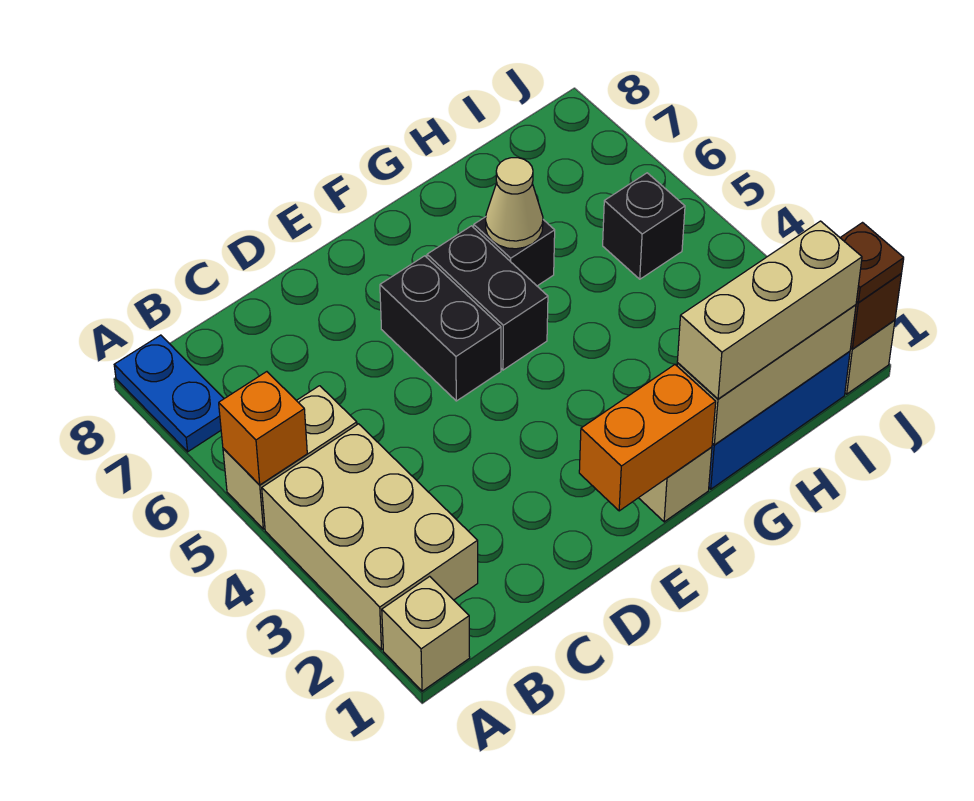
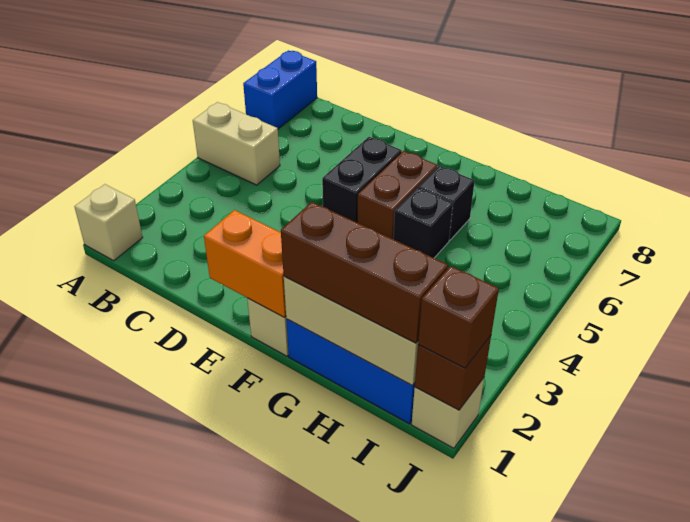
tan brick A2:B4 level 1 -> none
orange brick A5 level 2 -> none
blue plate A7:A8 level 1 -> blue brick A7:A8 level 1
black brick F5:F6 level 1 -> brown brick F5:F6 level 1
tan brick G1:I1 level 3 -> brown brick G1:I1 level 3
tan cone G6 level 2 -> none
black brick I5 level 1 -> black brick G5 level 1
brown plate J1 level 3 -> brown brick J1 level 3

